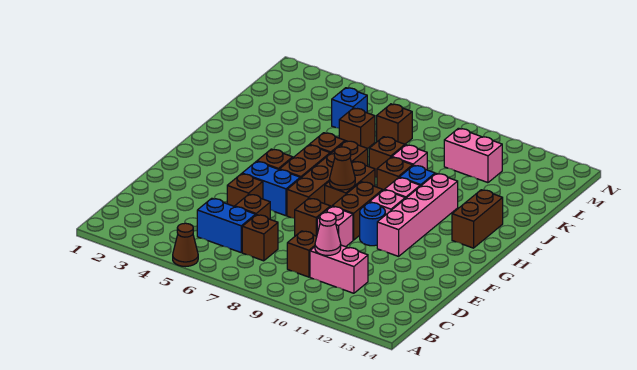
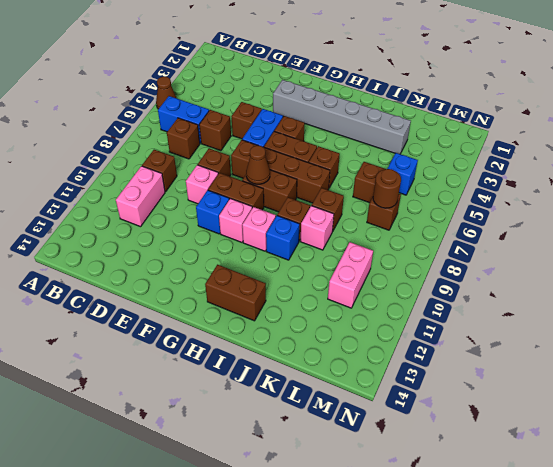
blue brick C5:C6 level 1 -> blue brick B6:C6 level 1
pink cone C10 level 2 -> none
none -> grey brick F3:K3 level 1
blue round brick F10 level 1 -> blue brick F10 level 1
pink brick F11:I11 level 1 -> none
none -> brown round brick L7 level 2

